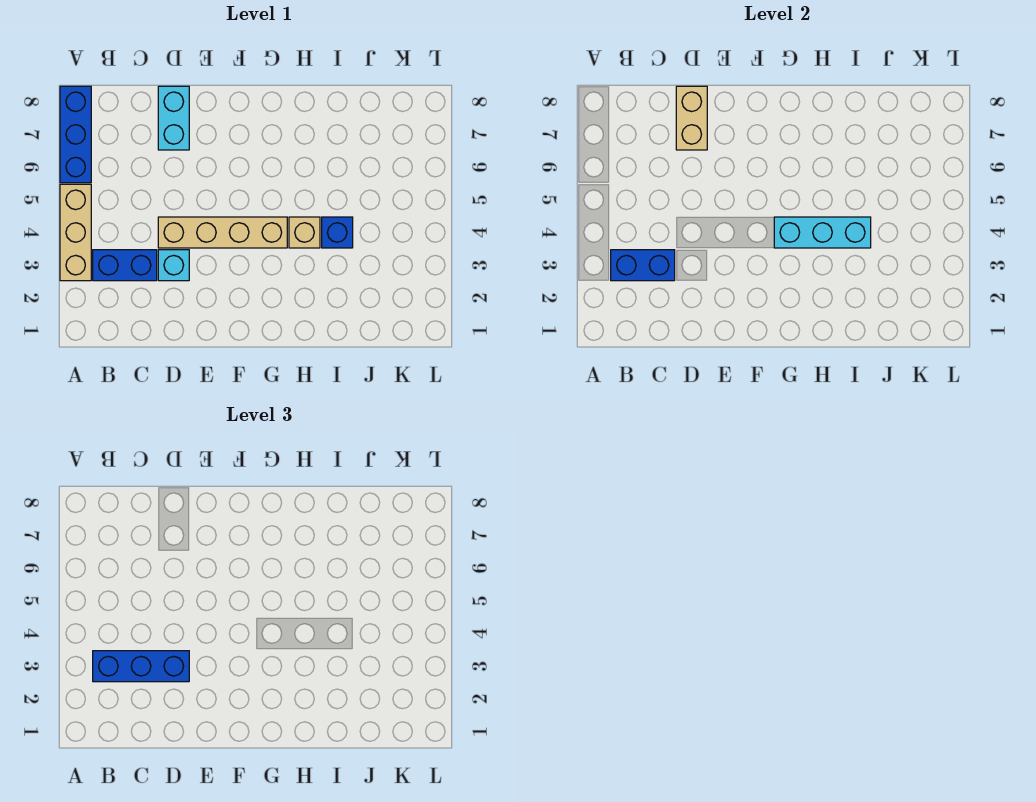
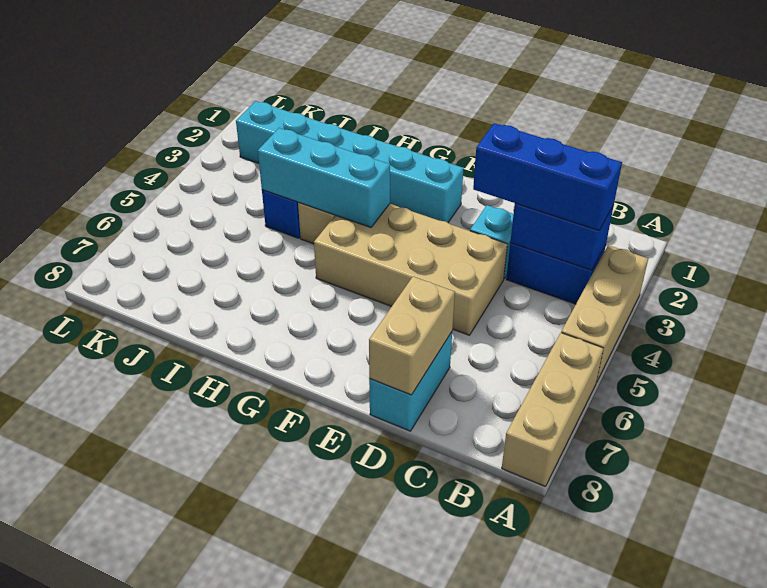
blue brick A6:A8 level 1 -> tan brick A6:A8 level 1
tan brick D4:G4 level 1 -> tan brick D4:G5 level 1
none -> cyan brick F2:K2 level 1

